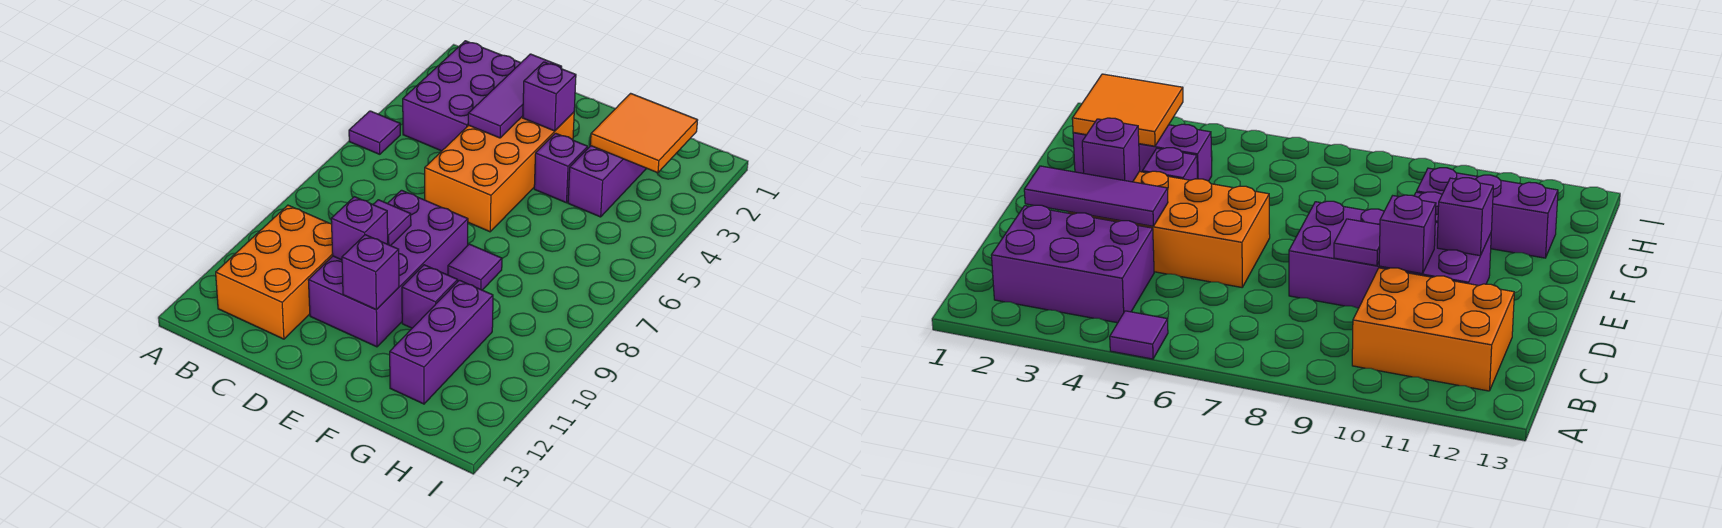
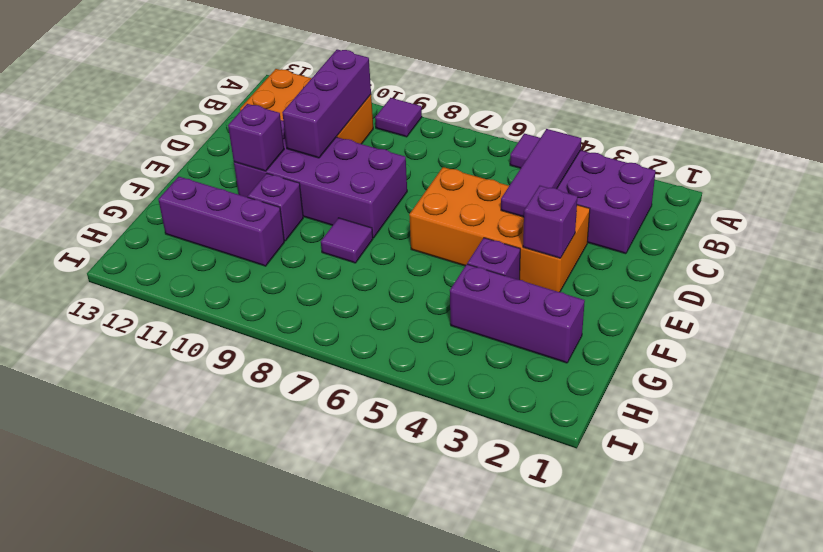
purple tile D2:D4 level 2 -> purple tile B4:D4 level 2
purple tile D9 level 2 -> purple tile A9 level 1
purple brick D10 level 2 -> purple brick B10:D10 level 2
orange tile G2:H3 level 2 -> none

